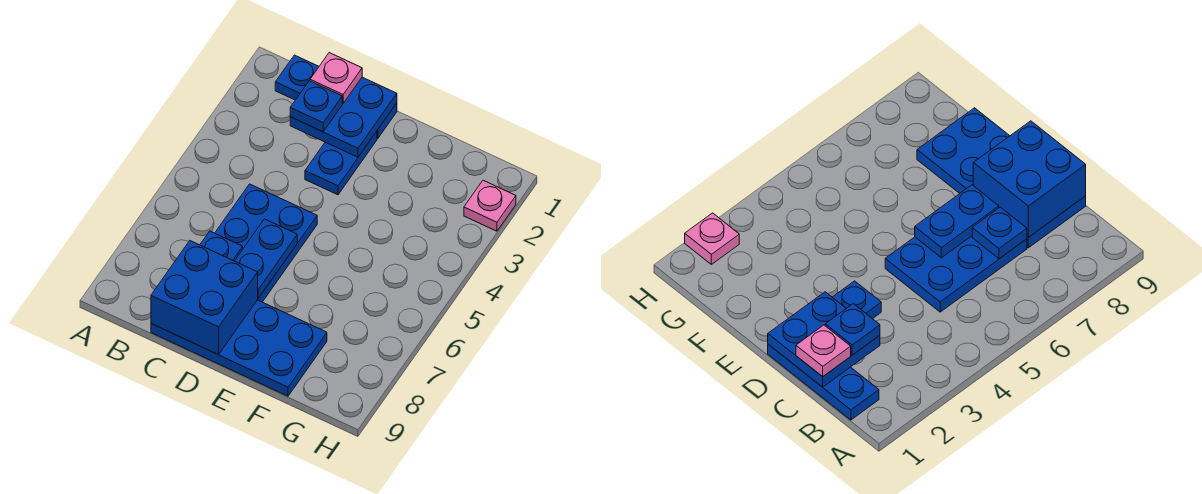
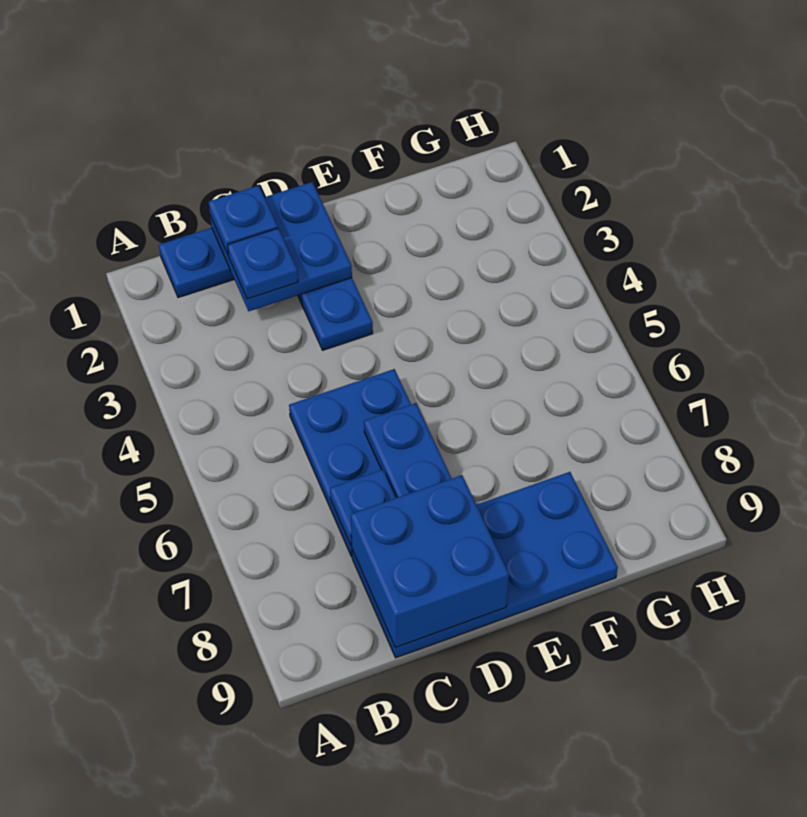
pink plate C1 level 3 -> blue plate C1 level 3
pink plate H2 level 1 -> none

